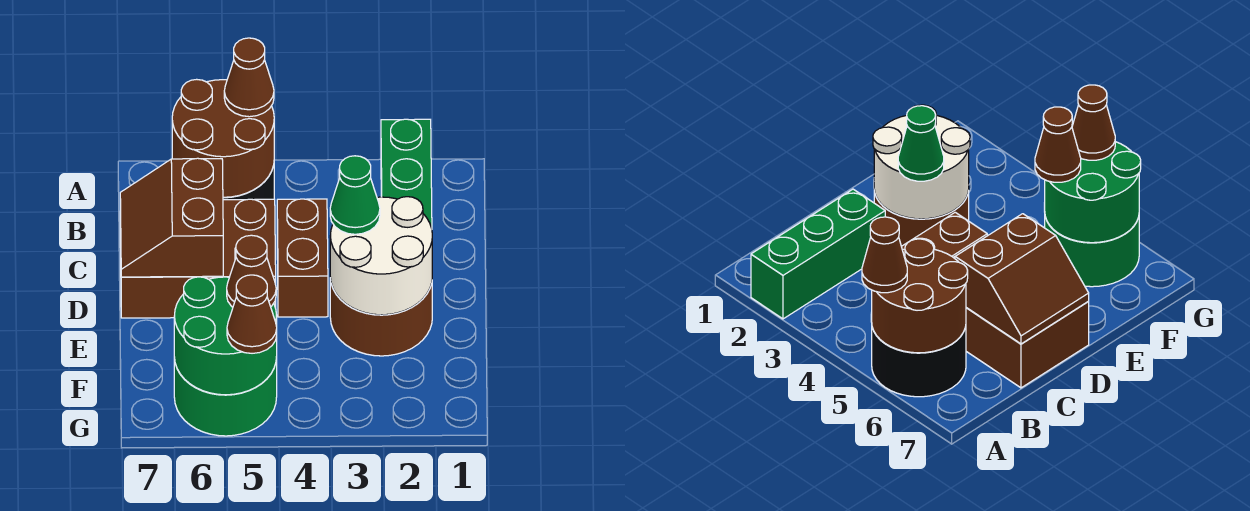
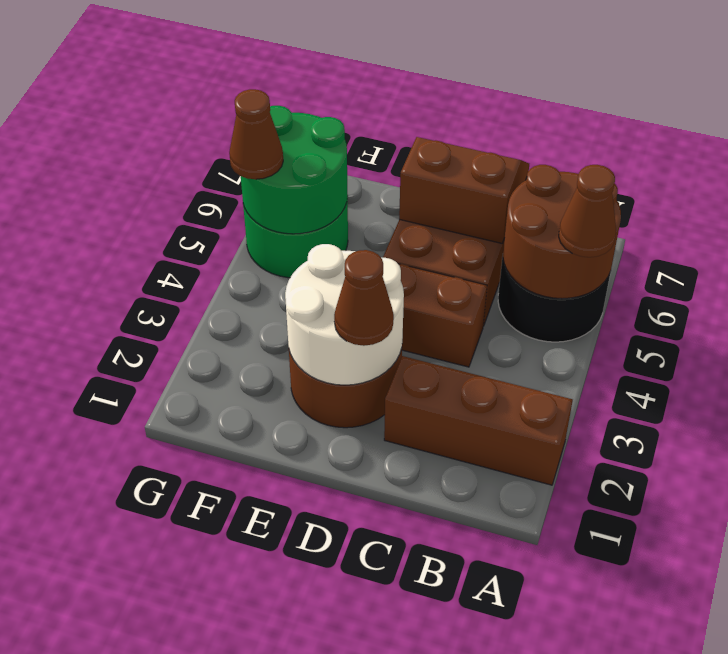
green brick A2:C2 level 1 -> brown brick A2:C2 level 1
green cone D3 level 3 -> none
brown cone F5 level 3 -> brown cone D2 level 3

